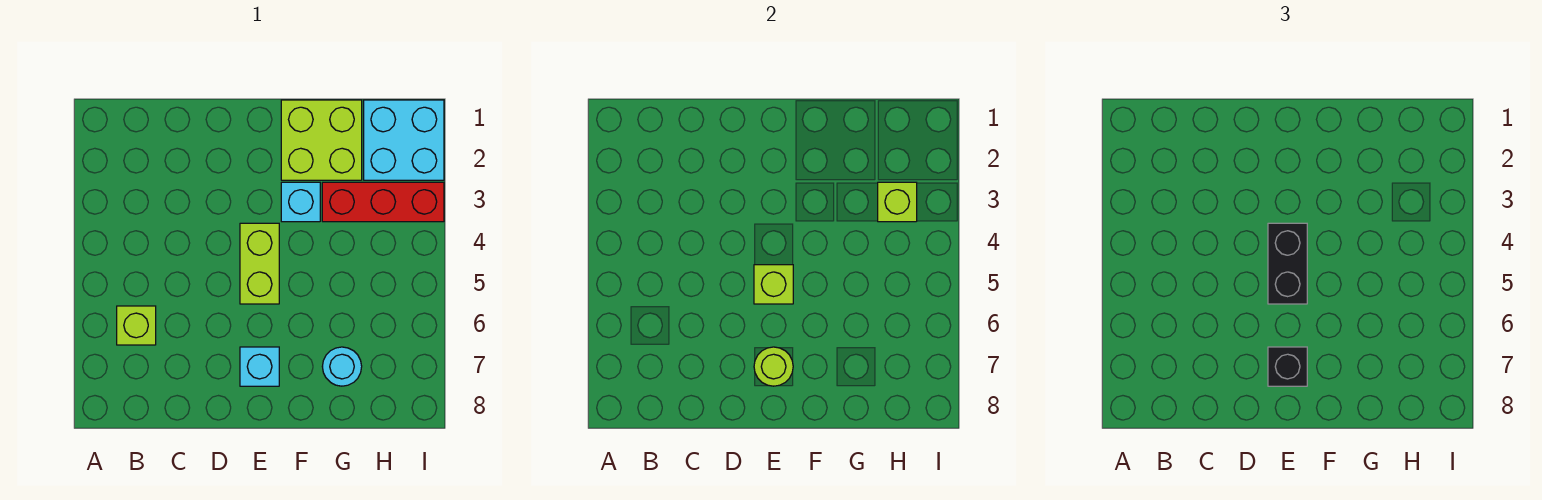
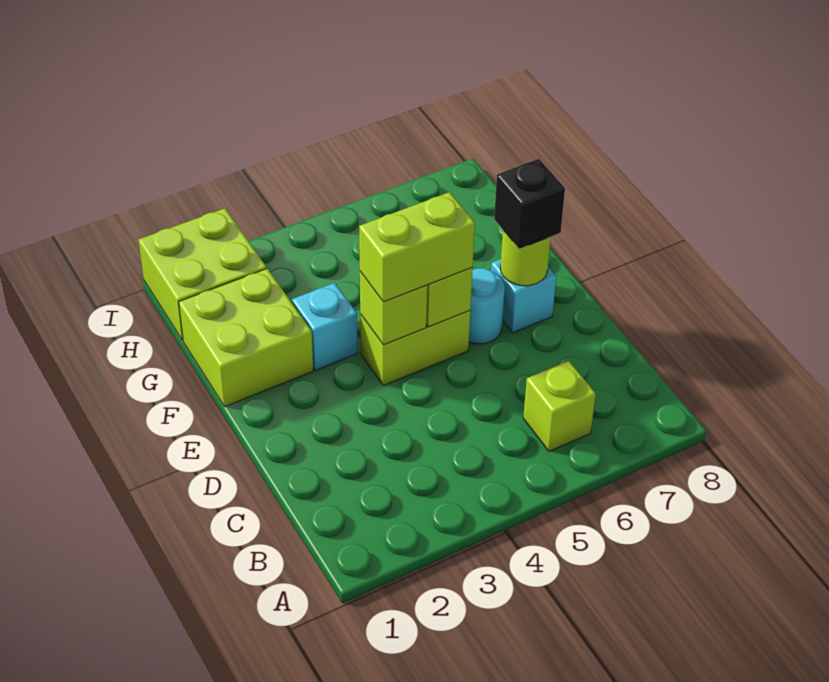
black brick E4:E5 level 3 -> lime brick E4:E5 level 3
red brick G3:I3 level 1 -> none
cyan round brick G7 level 1 -> cyan round brick E6 level 1
cyan brick H1:I2 level 1 -> lime brick H1:I2 level 1
lime brick H3 level 2 -> lime brick E4 level 2

